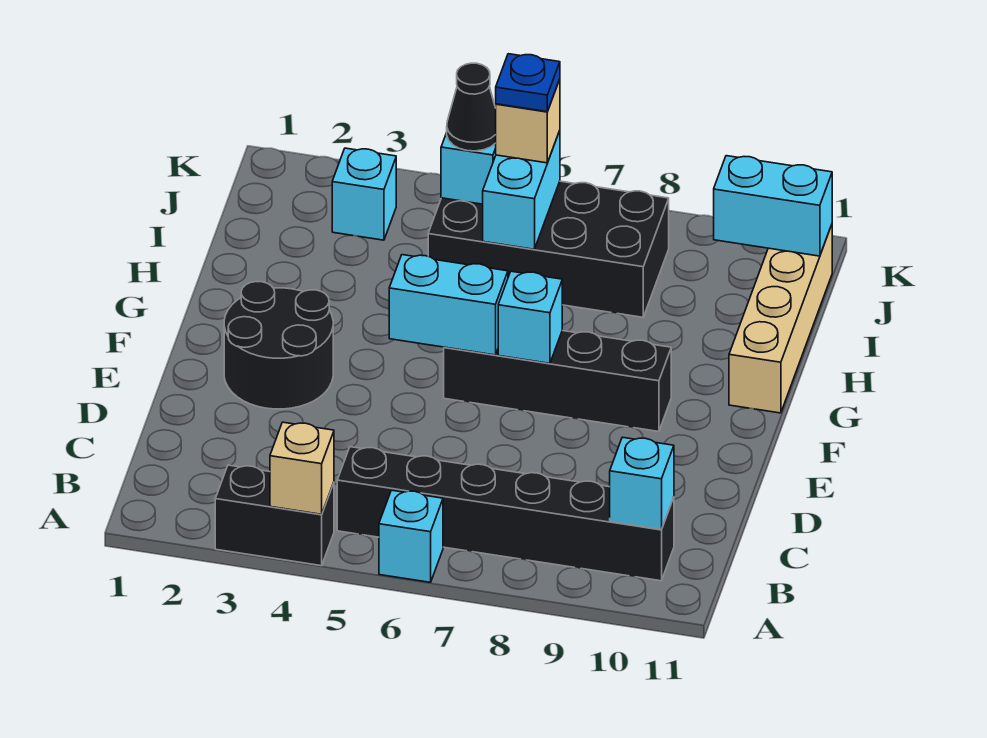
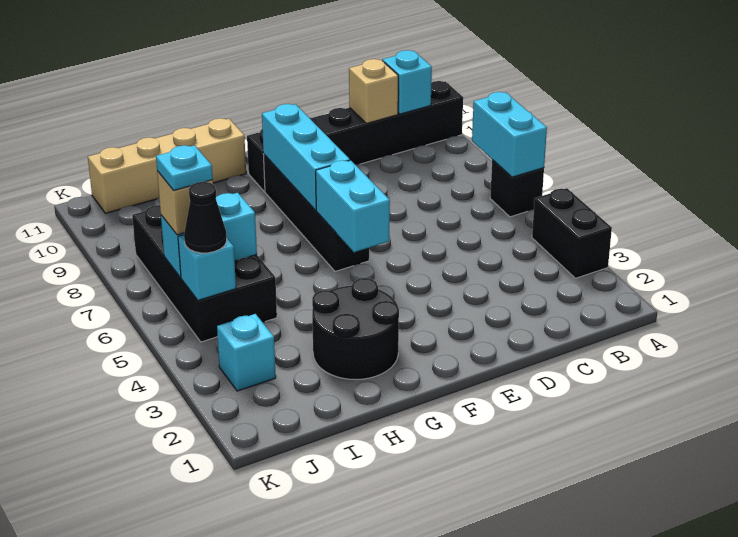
tan brick A4 level 2 -> tan brick C10 level 2
cyan brick A6 level 1 -> black brick A6 level 1
black brick B5:B10 level 1 -> black brick A10:F10 level 1
black round brick E2:F3 level 1 -> black round brick G2:H3 level 1
cyan brick F7 level 2 -> cyan brick F7:F9 level 2
blue plate J6 level 4 -> cyan plate J6 level 4
cyan brick J10:J11 level 2 -> cyan brick A6:A7 level 2

